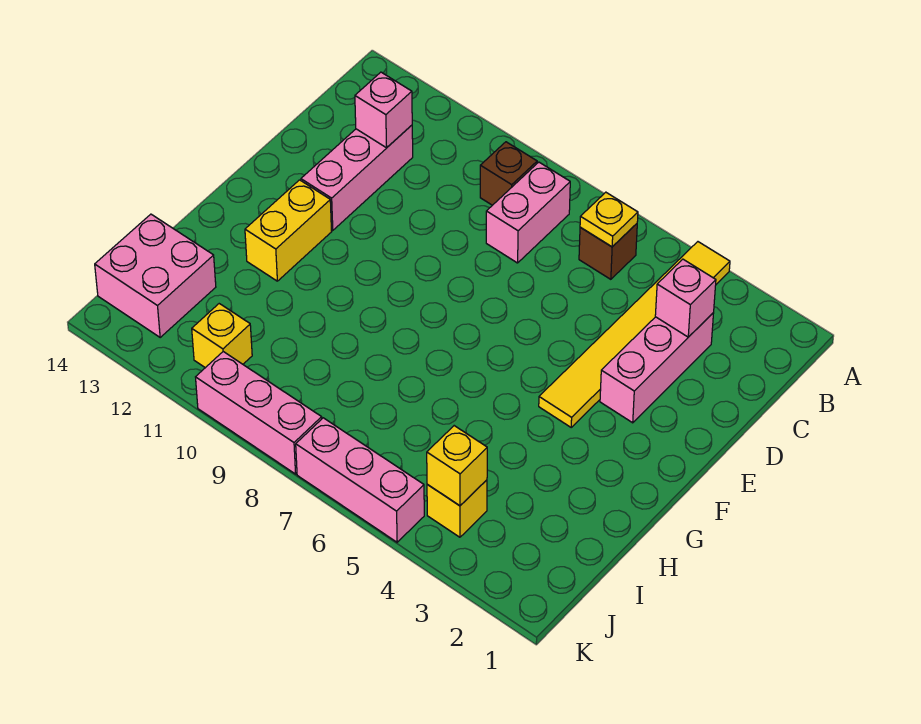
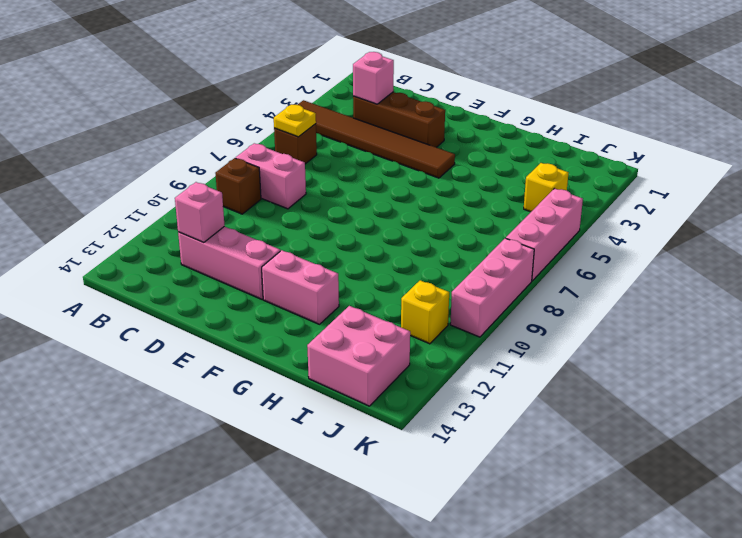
yellow tile A4:F4 level 1 -> brown tile A4:F4 level 1
pink brick C3:E3 level 1 -> brown brick C3:E3 level 1
yellow brick F12:G12 level 1 -> pink brick F12:G12 level 1
yellow brick J4 level 2 -> none

